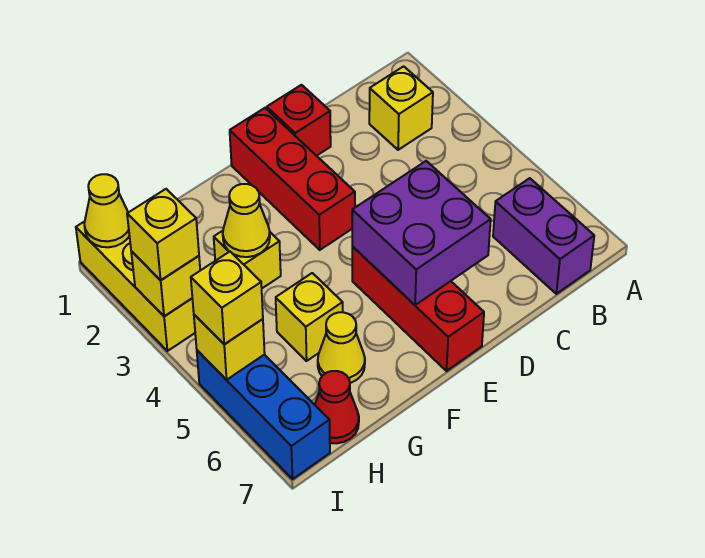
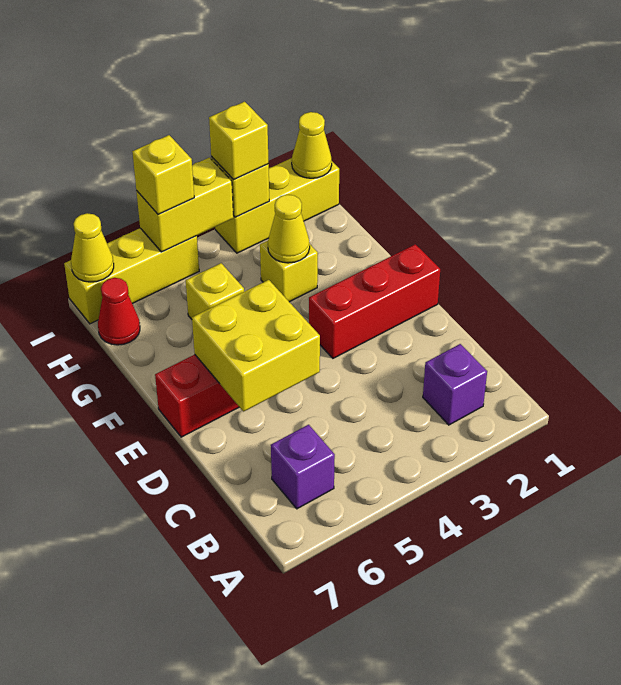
yellow brick B2 level 1 -> purple brick B2 level 1
purple brick B6:B7 level 1 -> purple brick B6 level 1
red brick D1 level 1 -> none
purple brick D5:E6 level 2 -> yellow brick D5:E6 level 2
yellow cone G6 level 1 -> yellow cone I7 level 2
blue brick I5:I7 level 1 -> yellow brick I5:I7 level 1
yellow brick I5 level 2 -> yellow brick I4:I5 level 2

